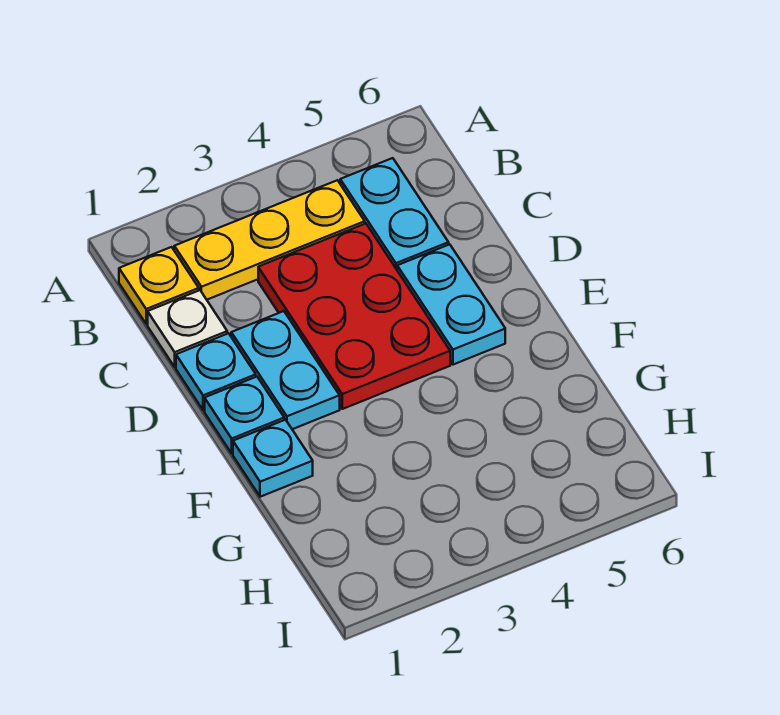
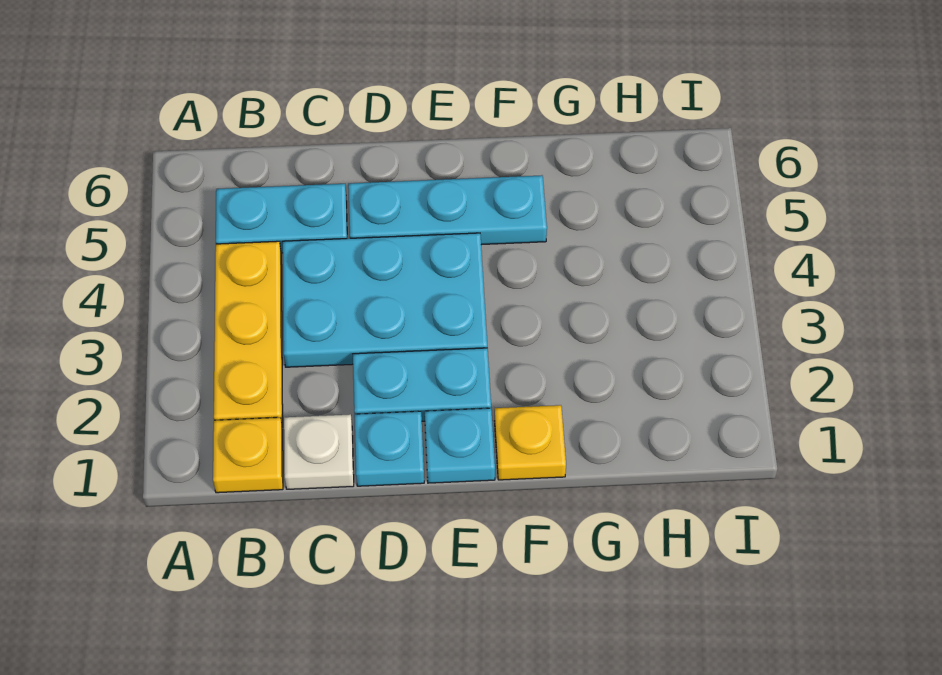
red plate C3:E4 level 1 -> cyan plate C3:E4 level 1
cyan plate D5:E5 level 1 -> cyan plate D5:F5 level 1
cyan plate F1 level 1 -> yellow plate F1 level 1

